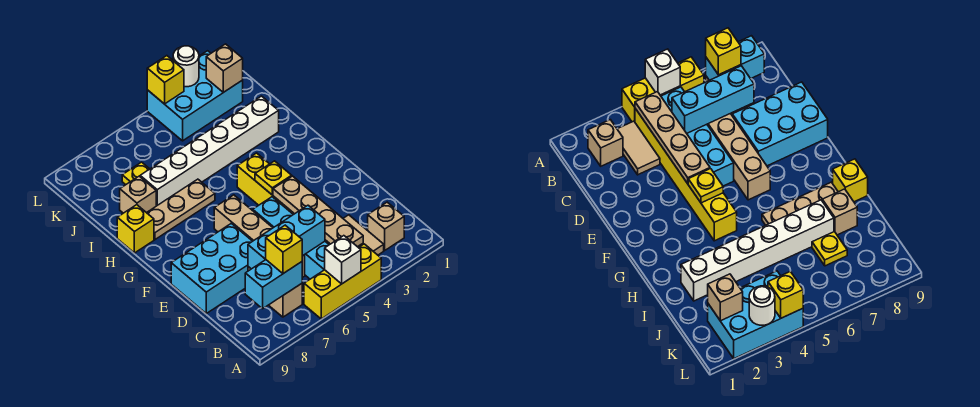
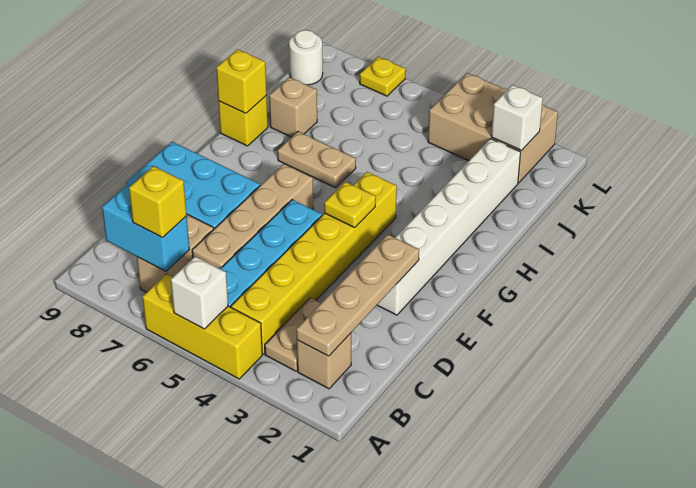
tan tile B3:C3 level 1 -> tan plate B3:C3 level 1
tan plate B4:E4 level 2 -> tan plate B2:E2 level 2
cyan brick C5:C7 level 2 -> none
tan plate H6:H8 level 1 -> tan plate H6:H7 level 1
white brick I2:I7 level 1 -> white brick E2:J2 level 1
yellow plate J7 level 1 -> yellow plate L7 level 1
cyan brick K2:L4 level 1 -> tan brick K2:L4 level 1
tan brick K2 level 2 -> white brick K2 level 2
white round brick L3 level 2 -> white round brick K9 level 1
yellow brick L4 level 2 -> yellow brick H9 level 2

